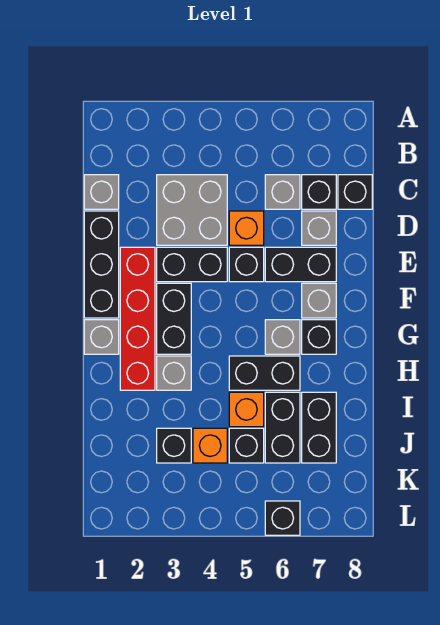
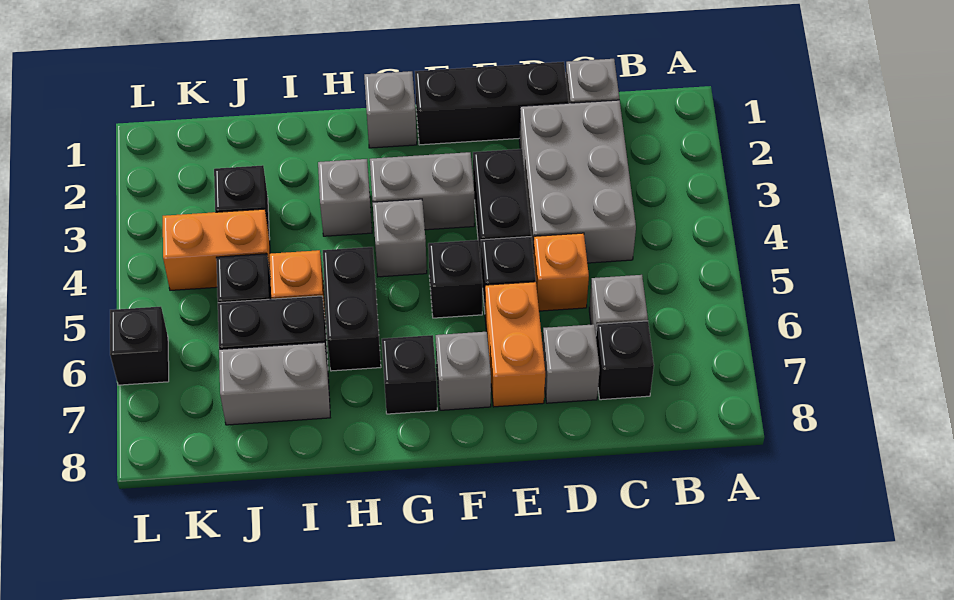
grey brick C3:D4 level 1 -> grey brick C2:D4 level 1
black brick C8 level 1 -> black brick F5 level 1
red brick E2:H2 level 1 -> none
black brick E6:E7 level 1 -> orange brick E6:E7 level 1
black brick F3:G3 level 1 -> grey brick F3:G3 level 1
grey brick G6 level 1 -> grey brick G4 level 1
black brick I7:J7 level 1 -> grey brick I7:J7 level 1
orange brick J4 level 1 -> orange brick J4:K4 level 1

